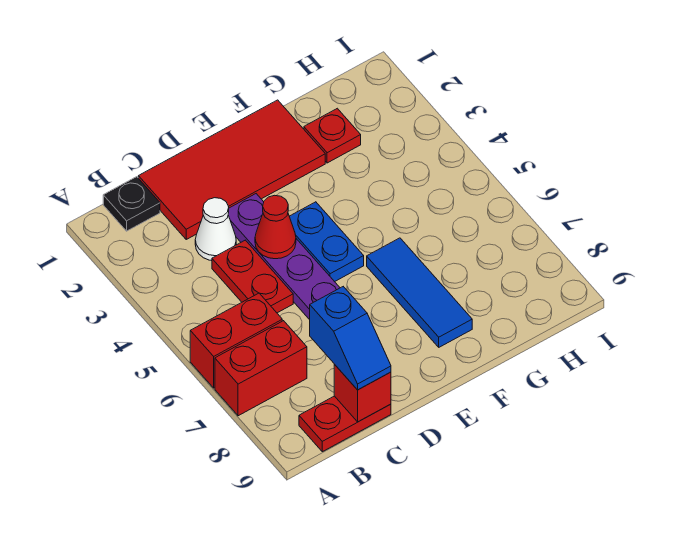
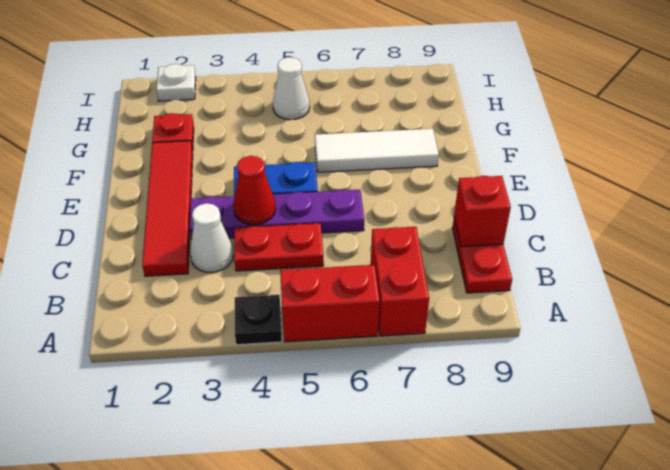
red brick A6:B6 level 1 -> red brick A5:A6 level 1
black plate B1 level 1 -> black plate A4 level 1
red tile C1:F2 level 1 -> red tile C2:F2 level 1
blue slope C8:C9 level 3 top 8 -> none
blue tile F6:F8 level 1 -> white tile F6:F8 level 1
none -> white cone H5 level 1
none -> white plate I2 level 1

